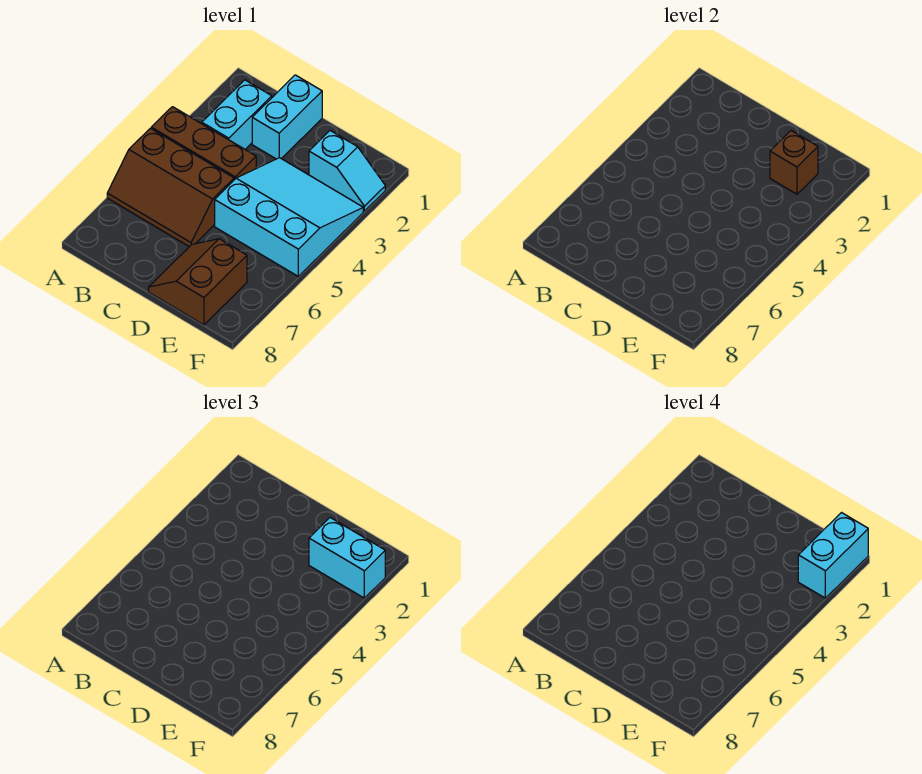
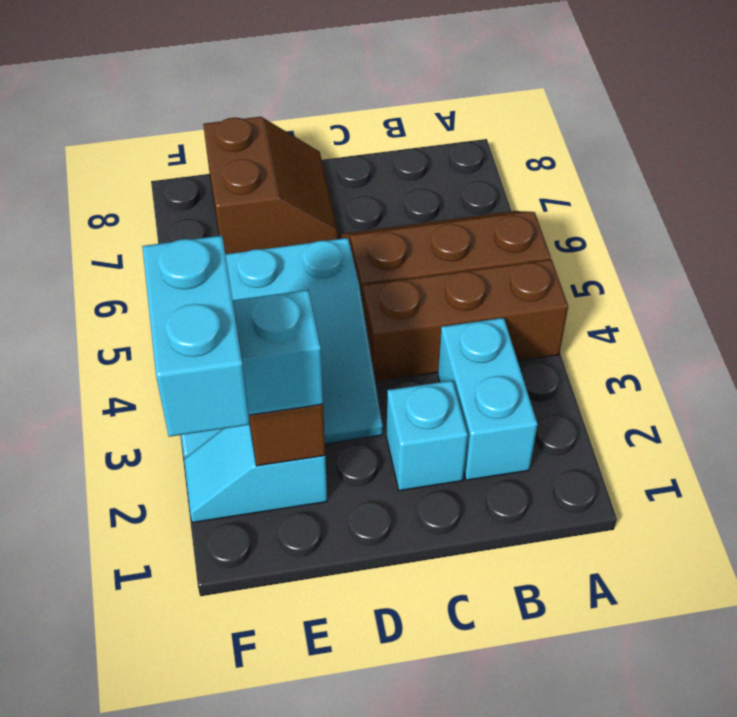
cyan brick C1:C2 level 1 -> cyan brick C2 level 1

